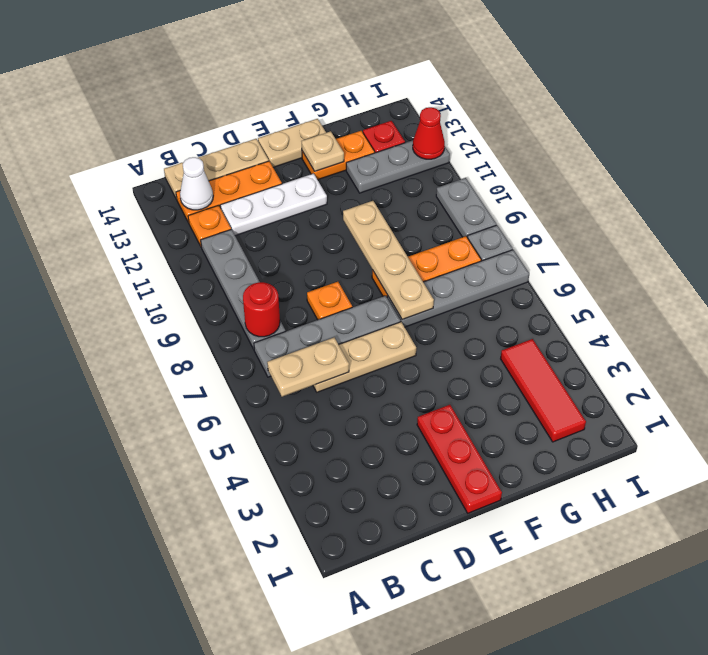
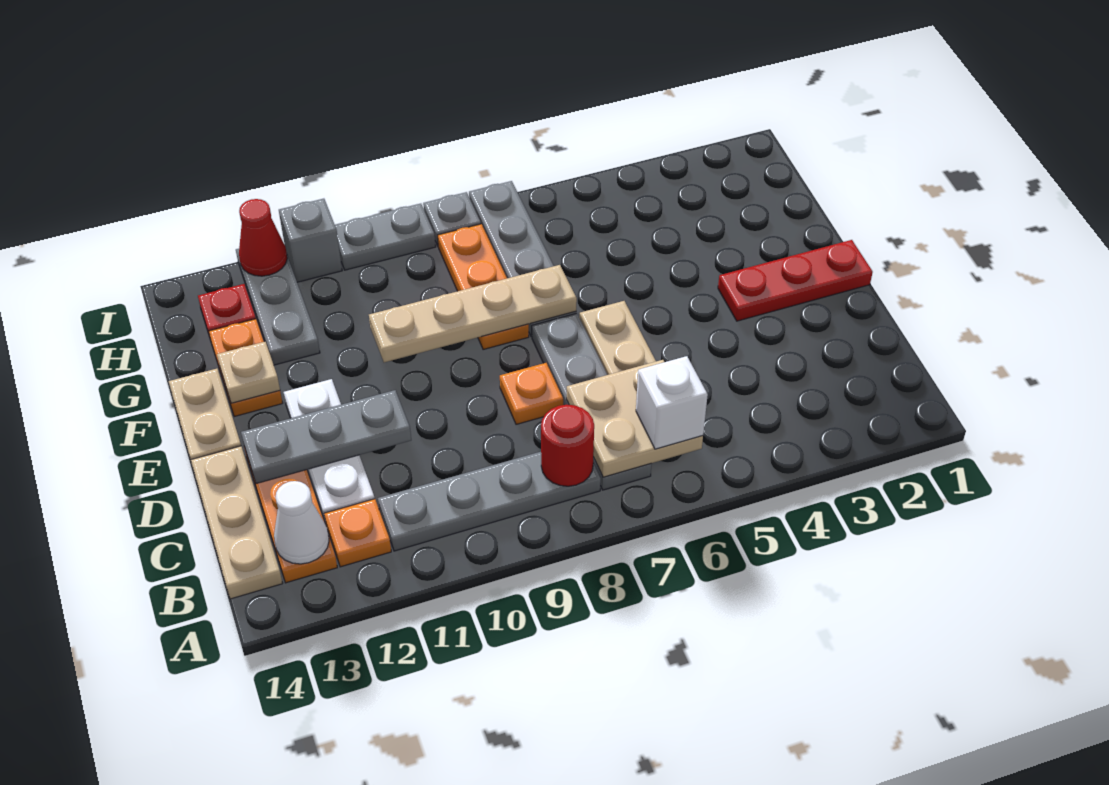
tan plate B6:C6 level 2 -> tan plate B6:C7 level 2
none -> white brick B6 level 3
none -> grey plate D11:D13 level 2
red tile H2:H4 level 1 -> none
none -> grey brick I11 level 1

